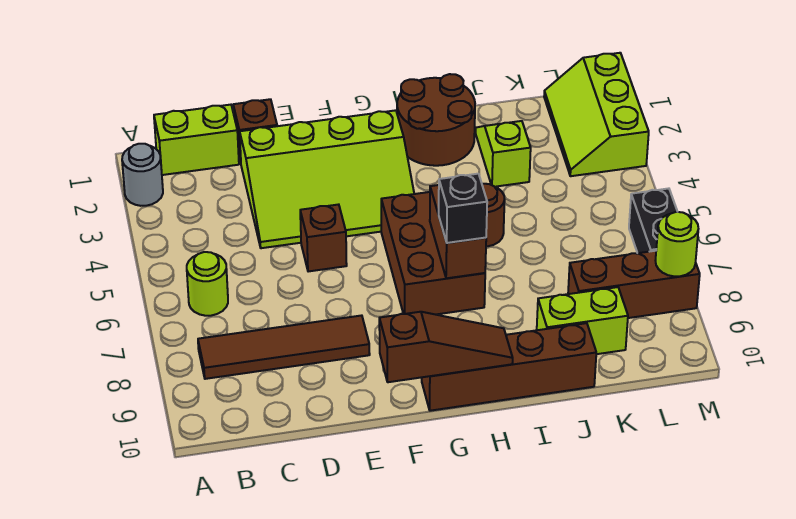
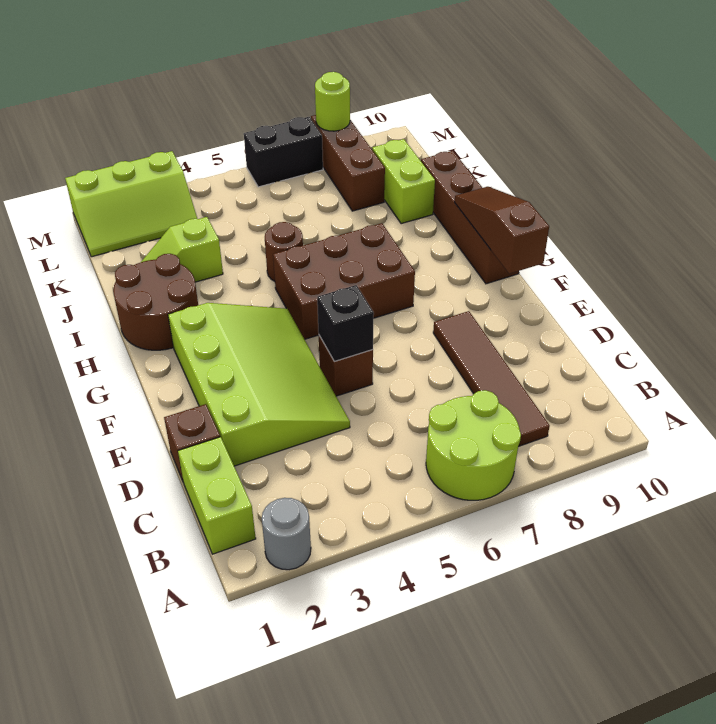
lime round brick B6 level 1 -> lime round brick A6:B7 level 1
brown brick H6:H7 level 2 -> none
black brick H7 level 3 -> black brick E5 level 2

